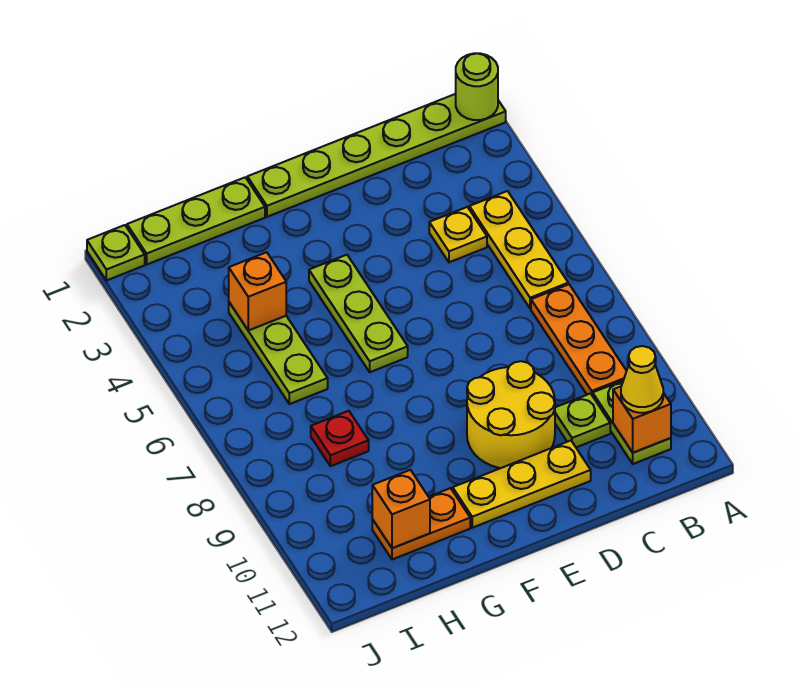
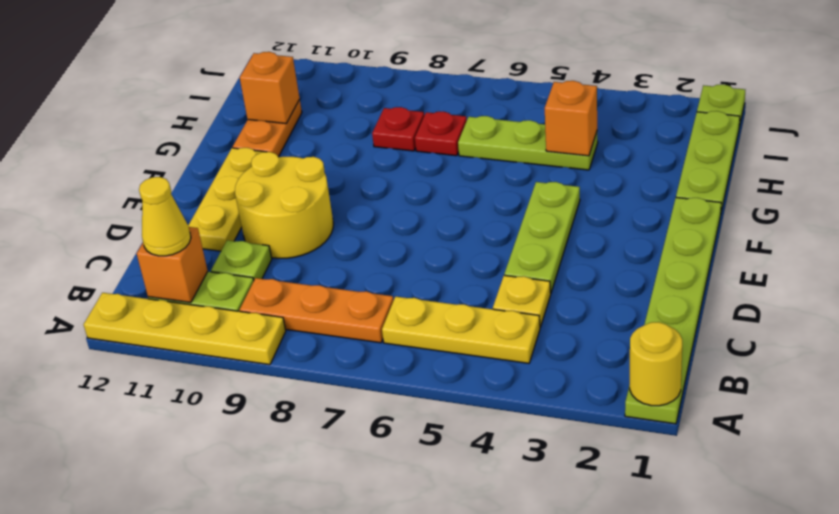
lime round brick A1 level 2 -> yellow round brick A1 level 2
none -> yellow plate A9:A12 level 1
lime plate F4:F6 level 1 -> lime plate D4:F4 level 1
none -> red plate H7 level 1

